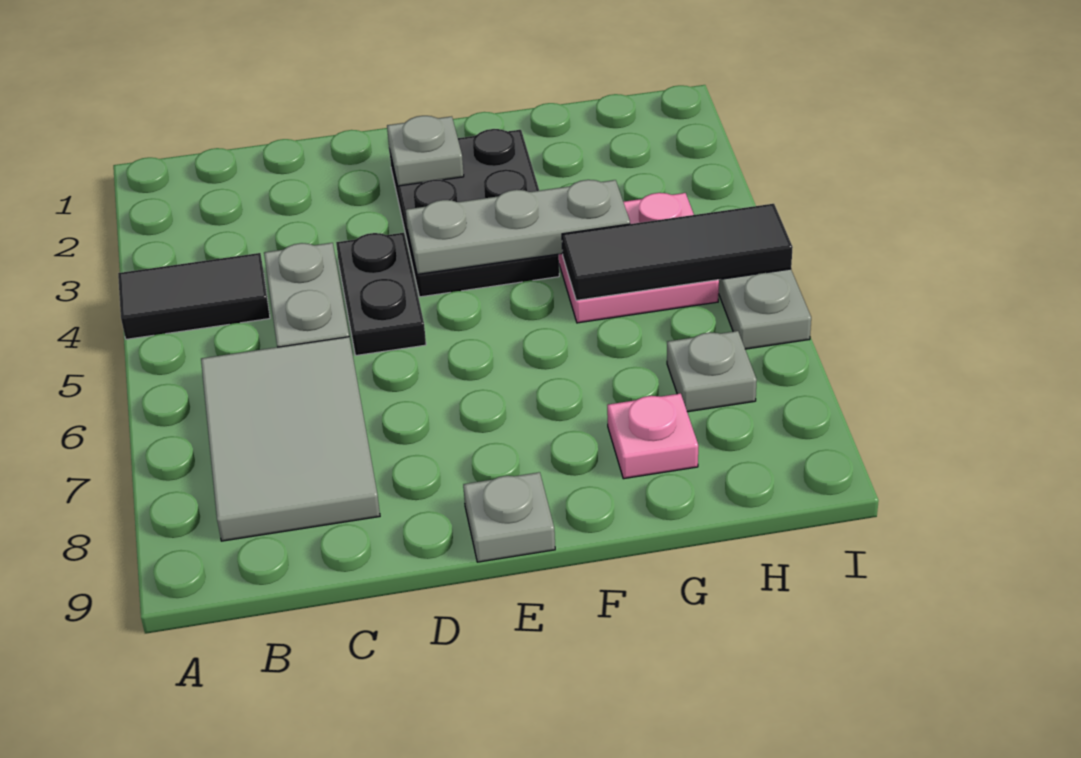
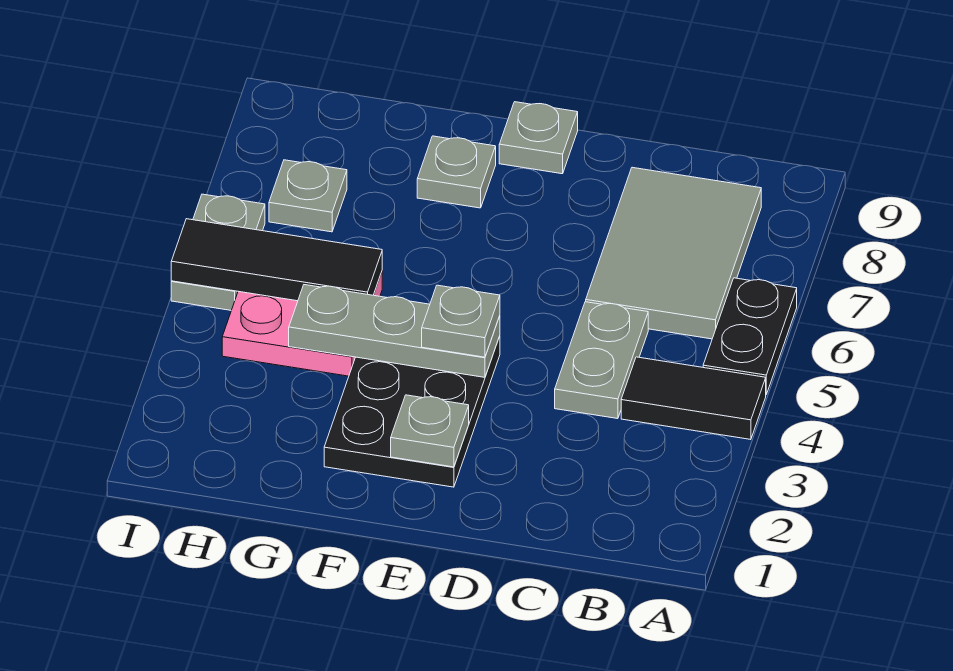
black plate D4:D5 level 1 -> black plate A5:A6 level 1
none -> grey plate E4 level 3
none -> grey plate F8 level 1
pink plate G8 level 1 -> none

